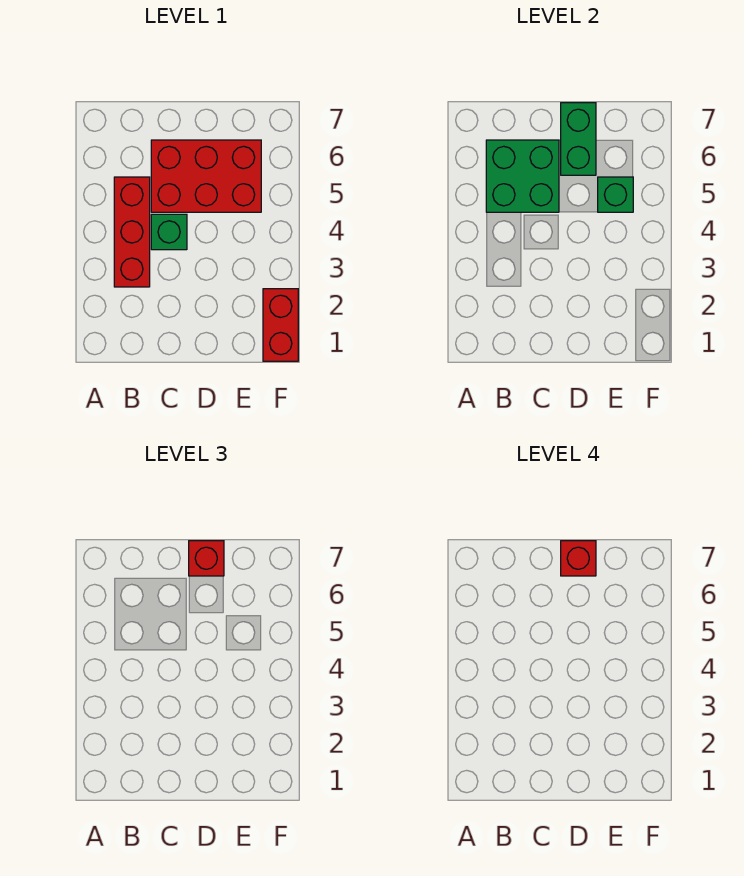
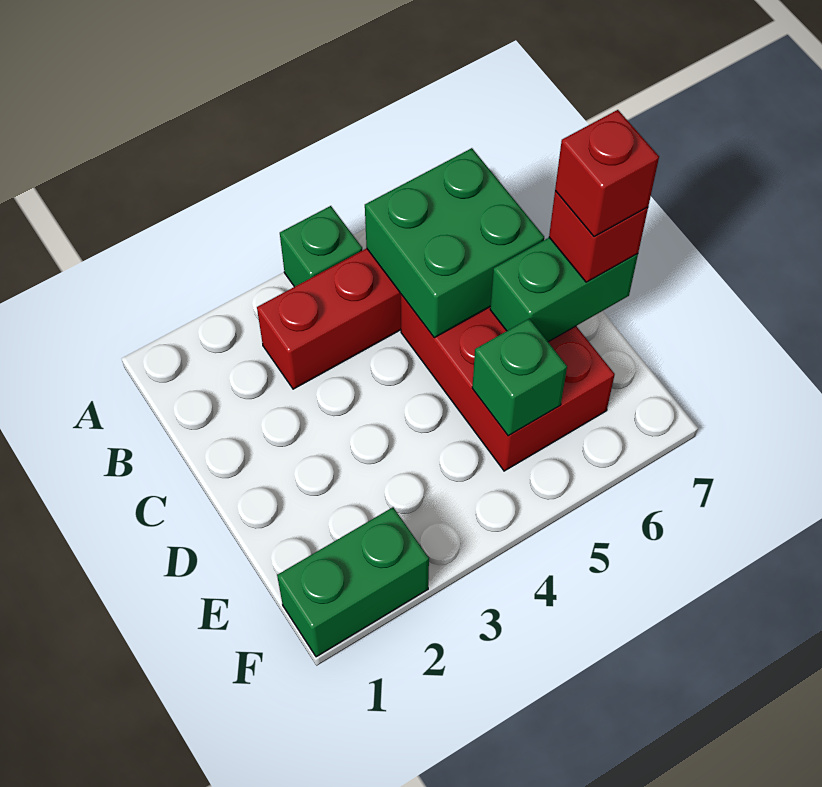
green brick C4 level 1 -> green brick A4 level 1
red brick F1:F2 level 1 -> green brick F1:F2 level 1

